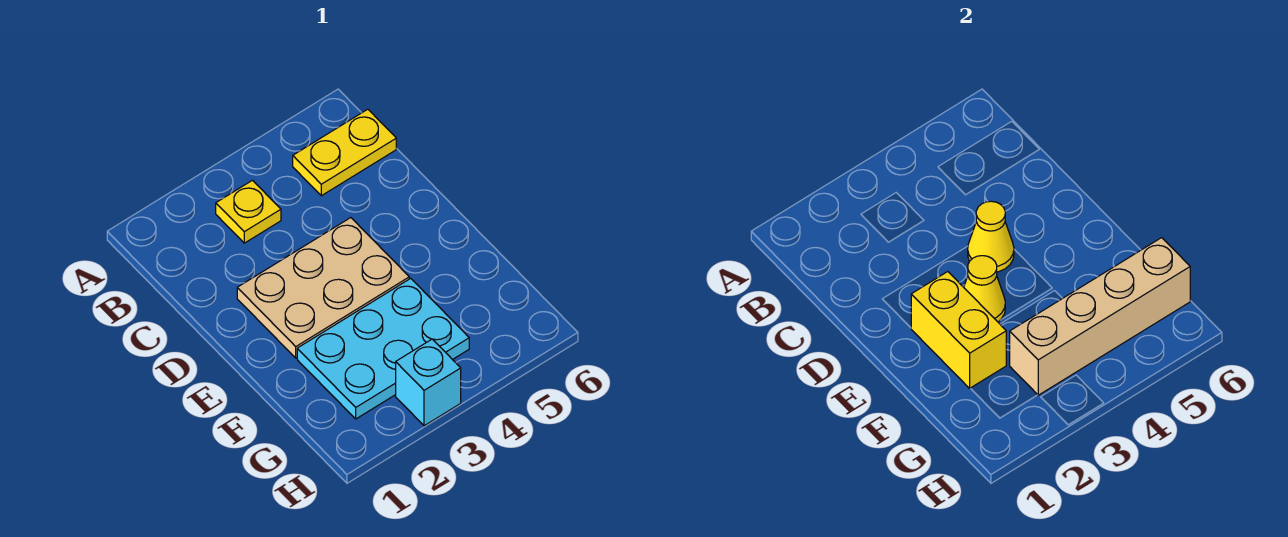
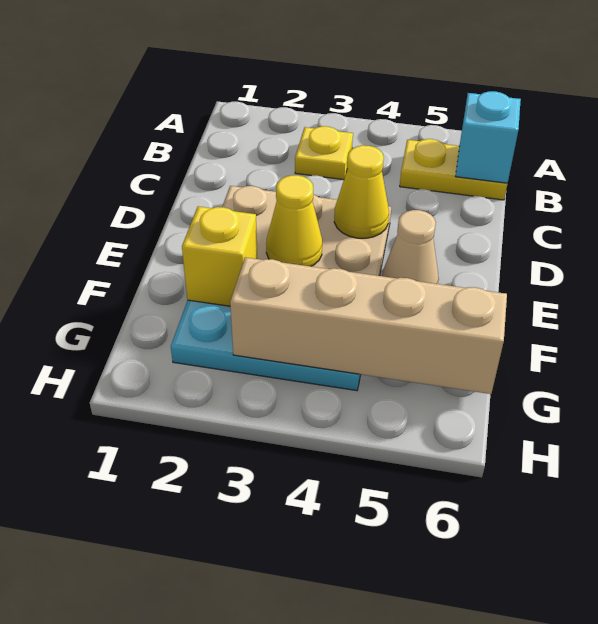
yellow brick E2:F2 level 2 -> yellow brick F2 level 2
none -> tan cone E5 level 1
cyan brick H3 level 1 -> cyan brick B6 level 2

